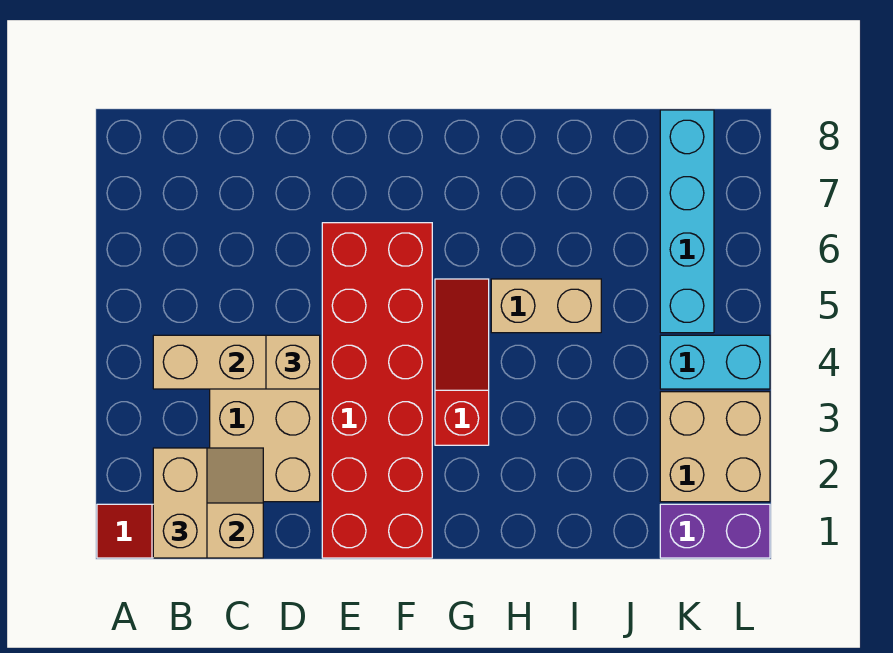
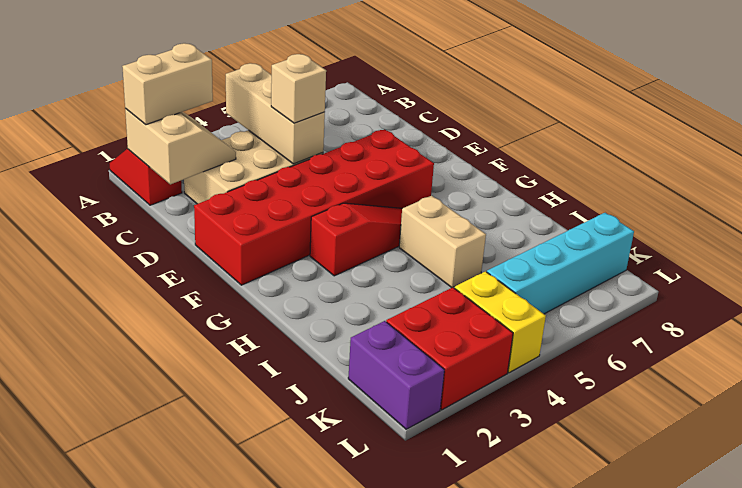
tan brick K2:L3 level 1 -> red brick K2:L3 level 1
cyan brick K4:L4 level 1 -> yellow brick K4:L4 level 1

